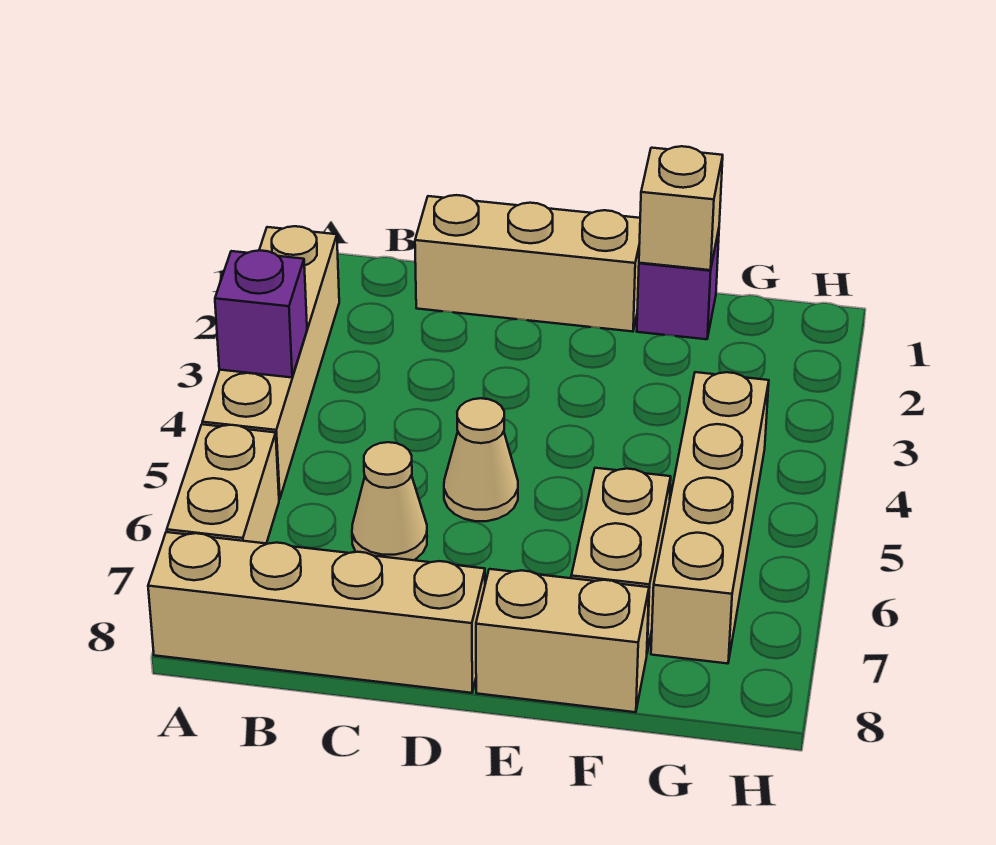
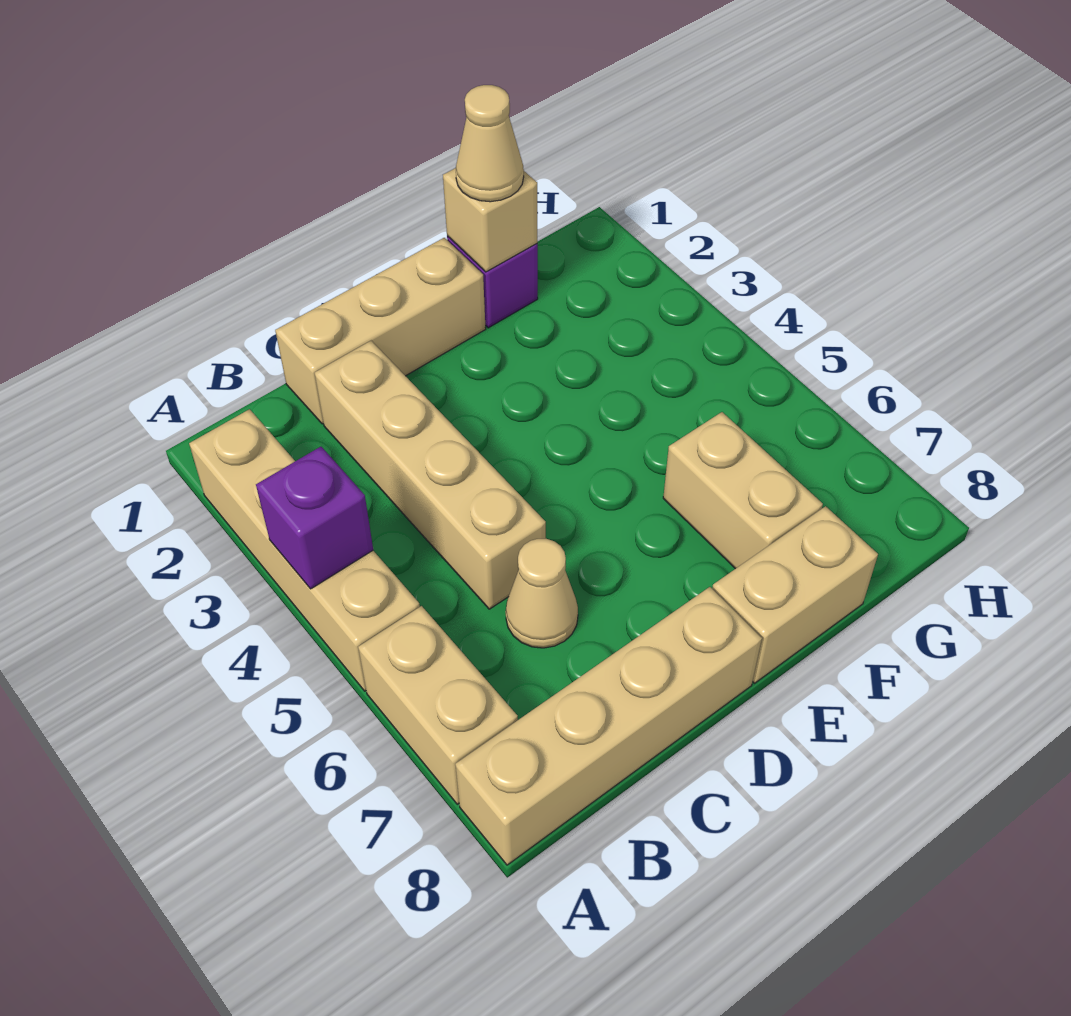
tan cone D5 level 1 -> tan cone F1 level 3
tan brick G4:G7 level 1 -> tan brick C2:C5 level 1

